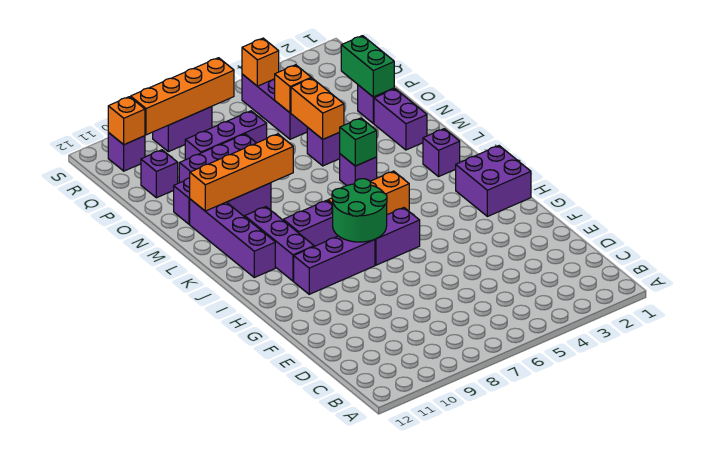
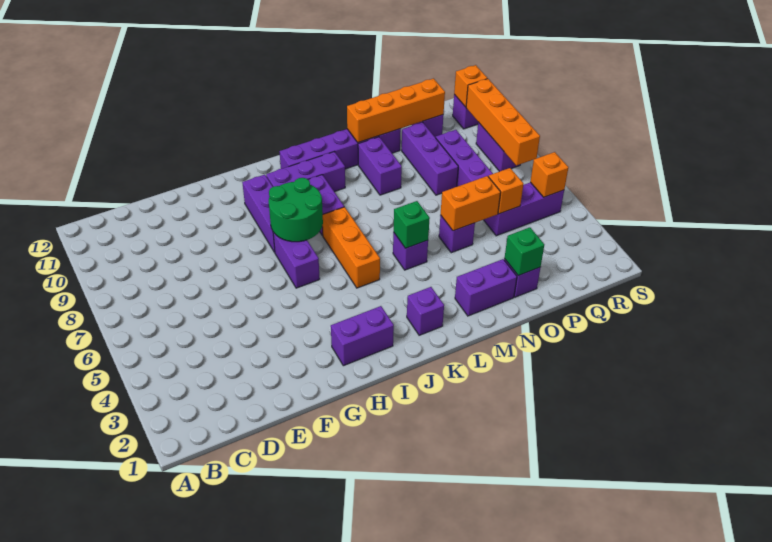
purple brick H1:I2 level 1 -> purple brick H2:I2 level 1
orange brick M8:M11 level 2 -> orange brick M11:P11 level 2
green brick O2:P2 level 2 -> green brick O2 level 2

